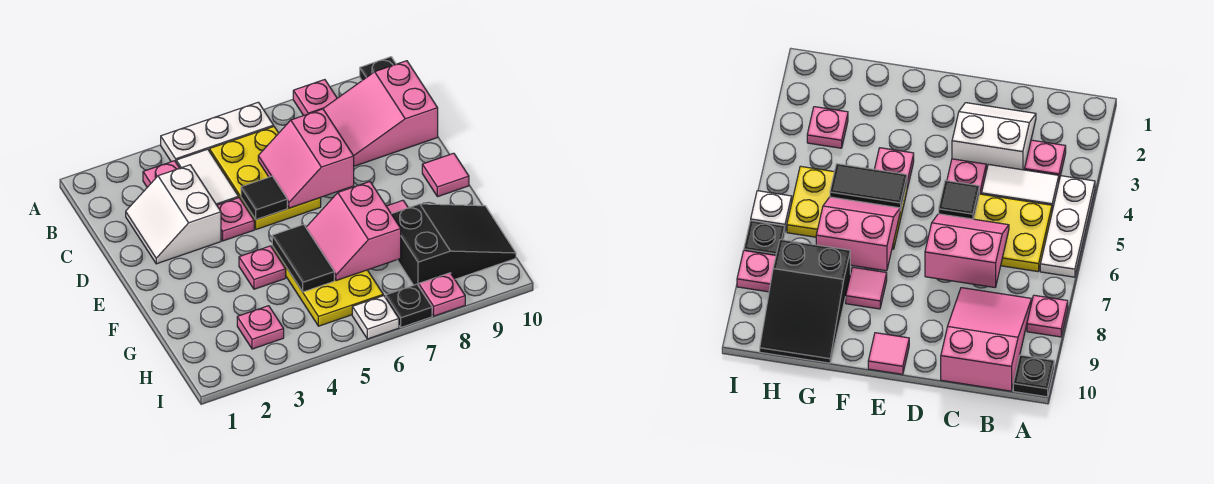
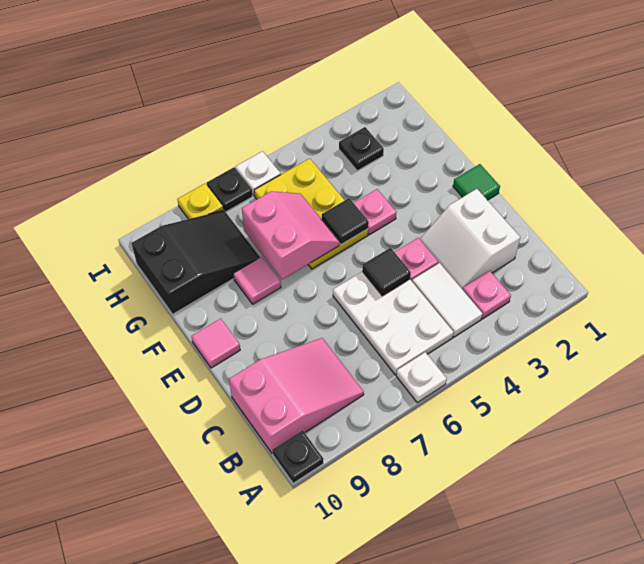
white plate A4:A6 level 1 -> white plate A6 level 1
pink plate A8 level 1 -> none
yellow plate B5:D6 level 1 -> white plate B5:D6 level 1
white slope C2:D3 level 1 top 3 -> white slope C2:D3 level 1 top 2
pink slope C6:D7 level 2 top 7 -> none
none -> green tile E1 level 1
black tile F5:G5 level 2 -> black tile F5 level 2
black slope G8:H10 level 1 top 8 -> black slope G8:H10 level 1 top 10
pink plate H3 level 1 -> black plate H3 level 1
pink plate I8 level 1 -> yellow plate I8 level 1

